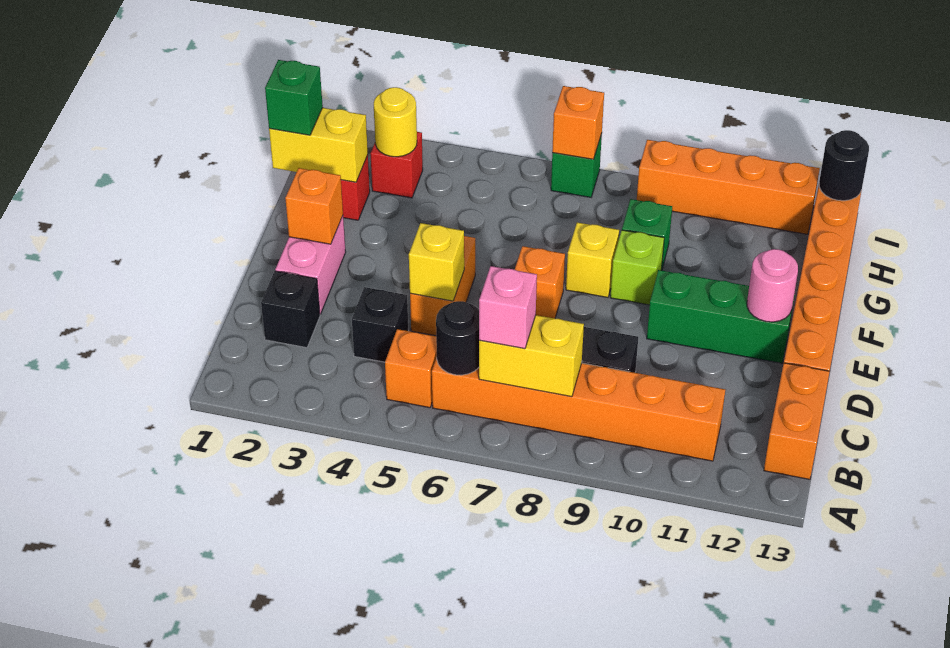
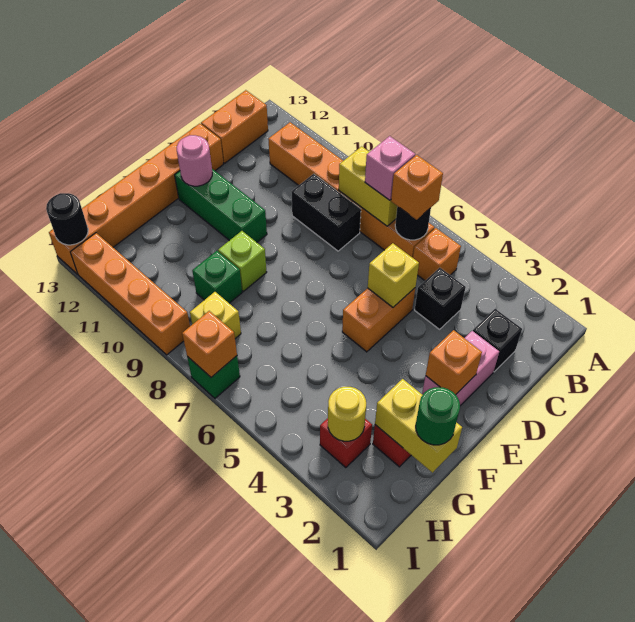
orange brick E7 level 1 -> orange brick B6 level 3
yellow brick F8 level 1 -> yellow brick H8 level 1
green brick G1 level 3 -> green round brick G1 level 3

